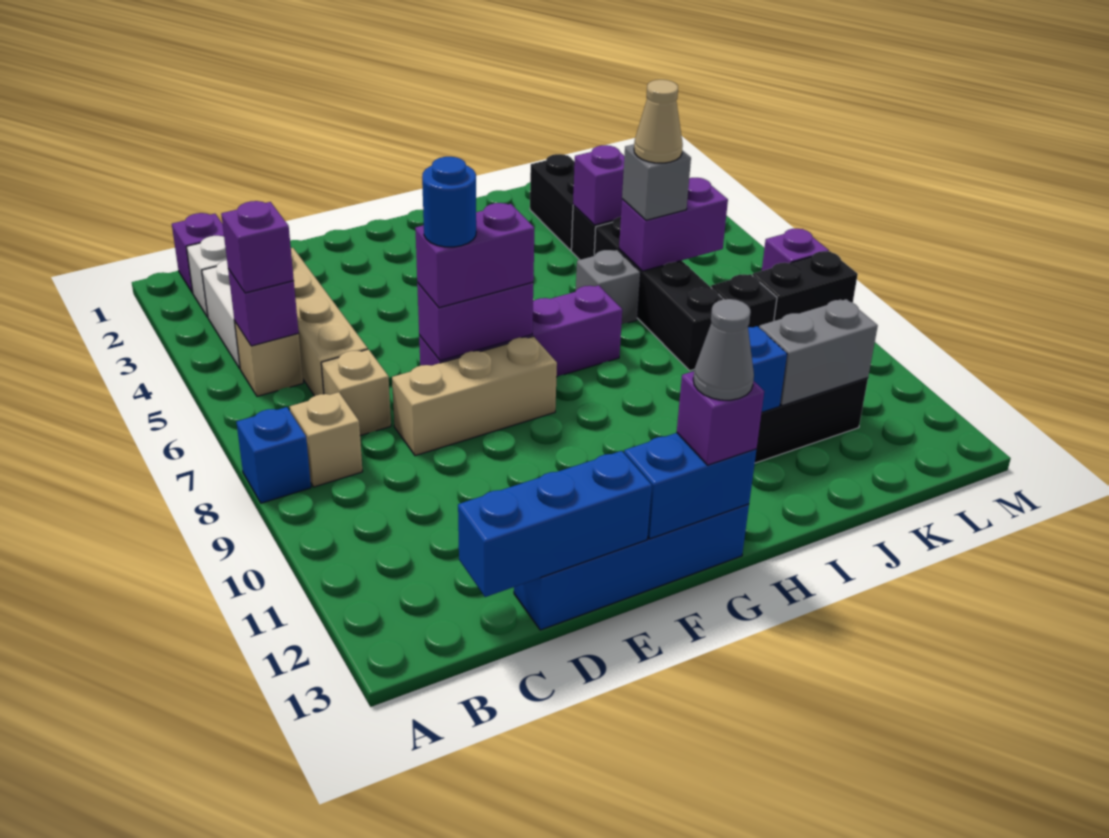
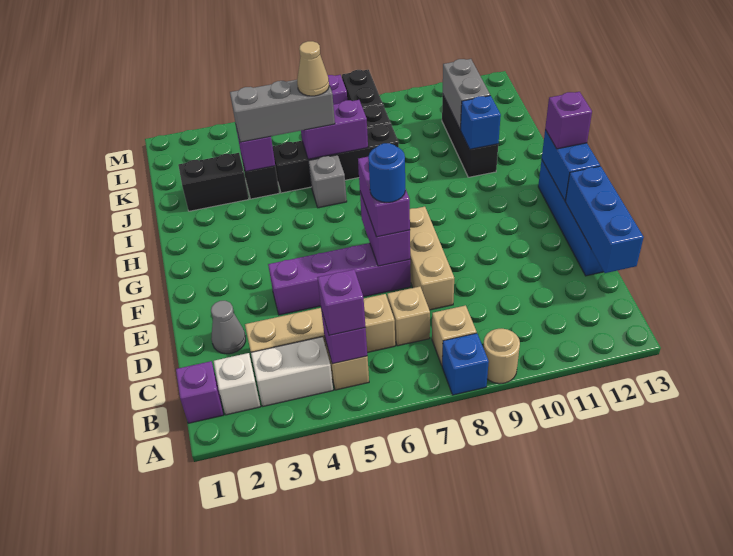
none -> tan round brick A9 level 1
purple brick E7:H7 level 1 -> purple brick E4:E7 level 1
grey cone G13 level 4 -> grey cone D2 level 1
purple brick J6:K6 level 2 -> purple brick J6:J7 level 2
grey brick J6 level 3 -> grey brick J4:J6 level 3

